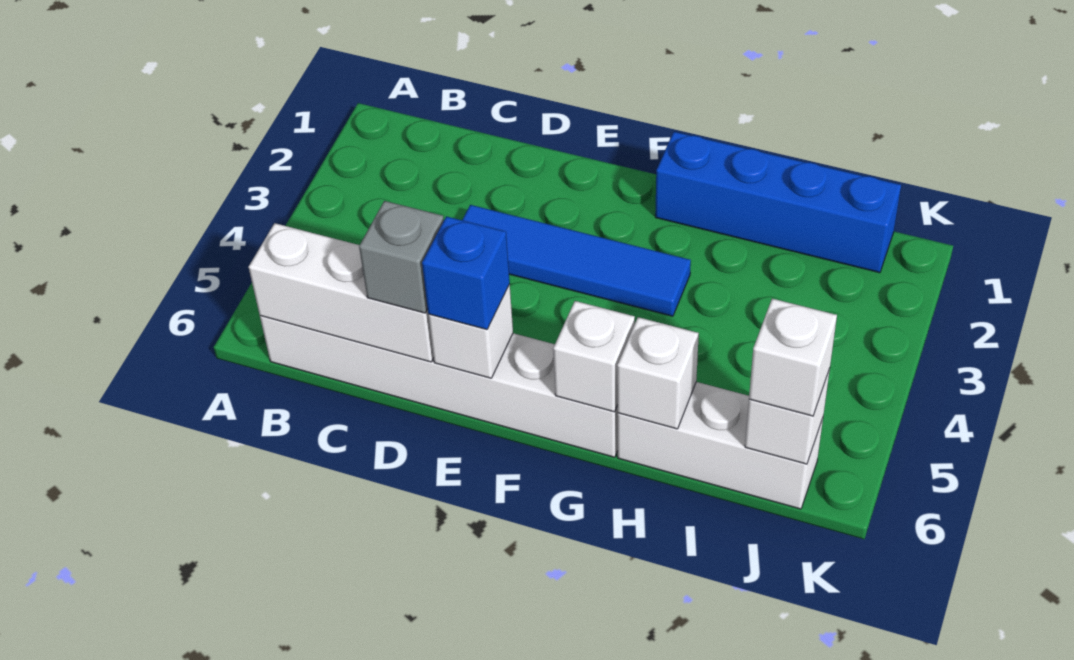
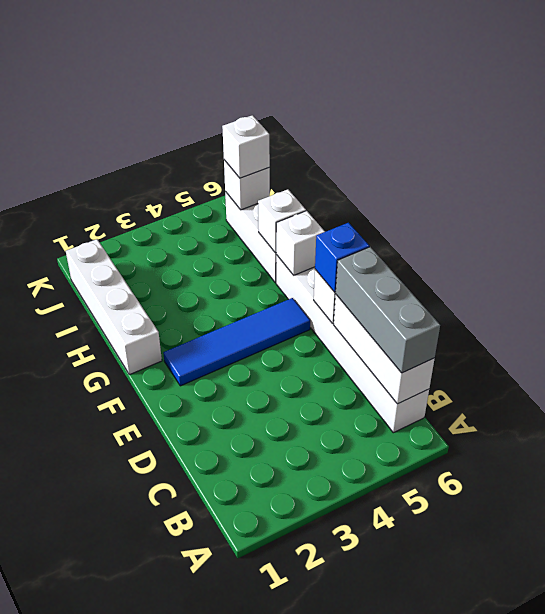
blue tile D3:G3 level 1 -> blue tile F2:F5 level 1
grey brick D6 level 3 -> grey brick B6:D6 level 3
blue brick G1:J1 level 1 -> white brick G1:J1 level 1

